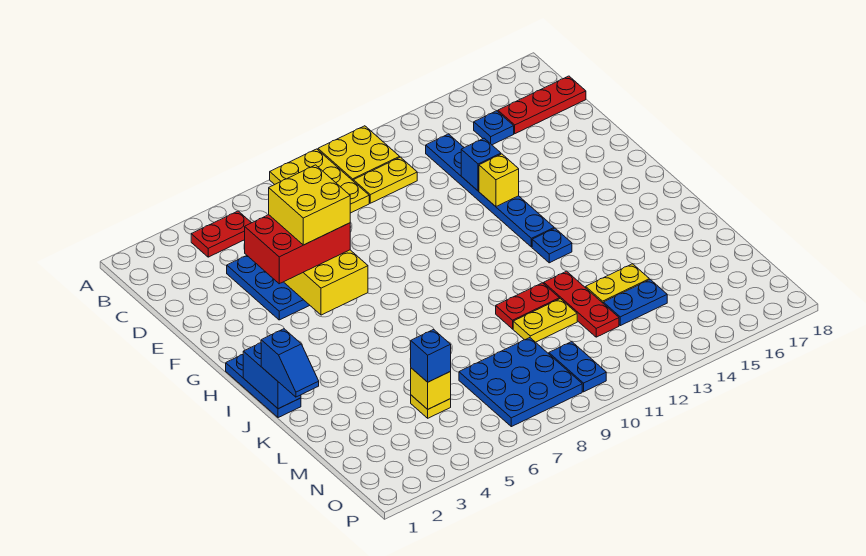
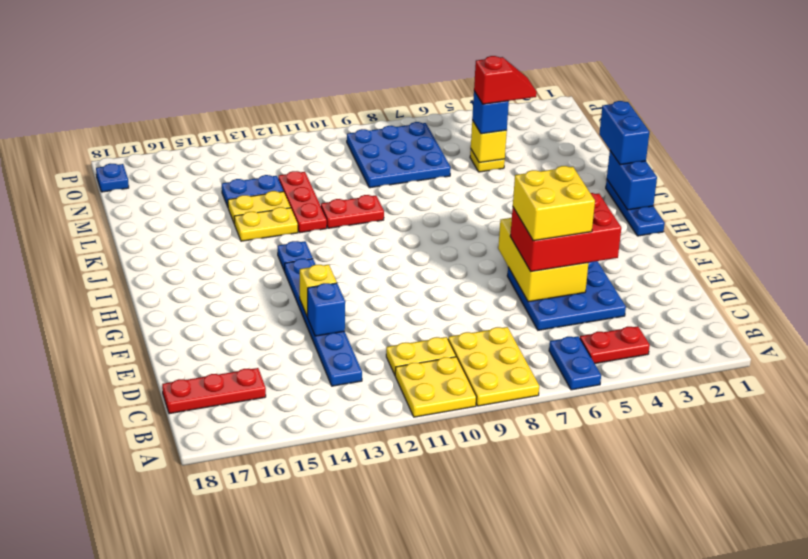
blue plate C15 level 1 -> blue plate O18 level 1
blue slope J1:K1 level 3 top J -> blue brick J1:K1 level 3
yellow plate L10:L11 level 1 -> yellow plate K13:K14 level 1
none -> red slope M4:M5 level 4 top 5
blue plate N10:O10 level 1 -> blue plate A6:B6 level 1

